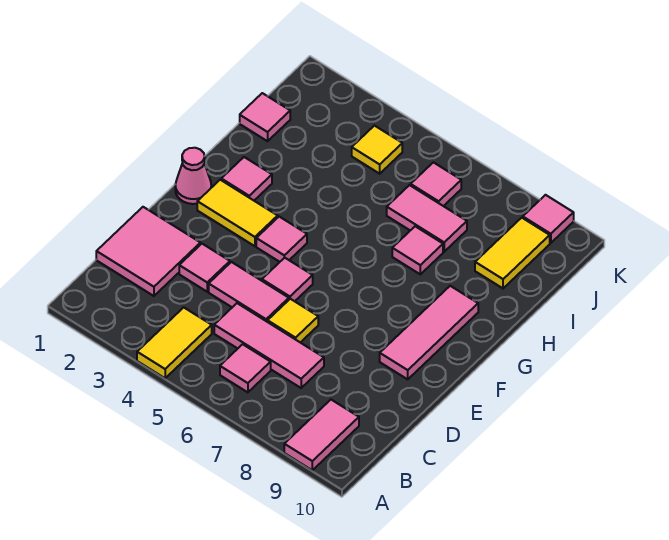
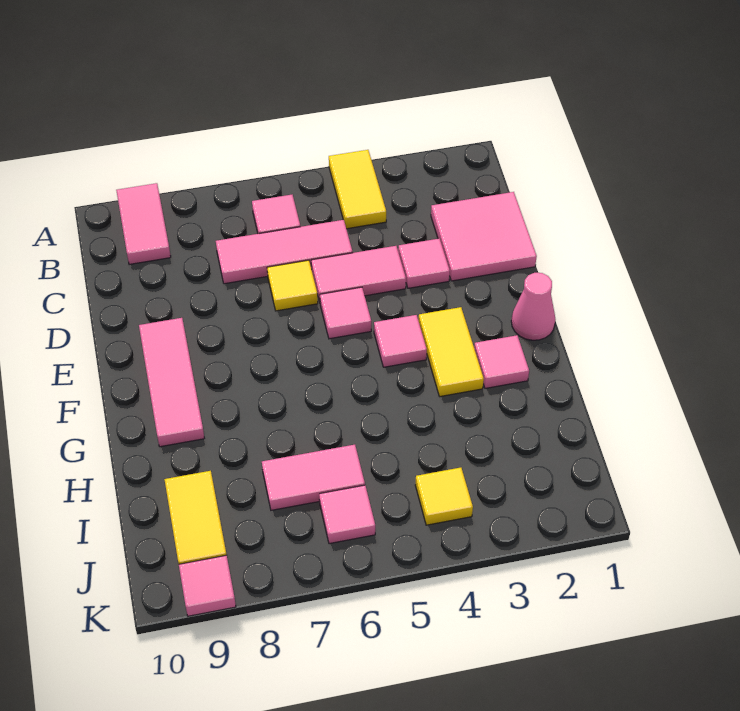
yellow tile F2:F3 level 1 -> yellow tile F3:G3 level 1
pink tile H7 level 1 -> none
pink tile I1 level 1 -> none

